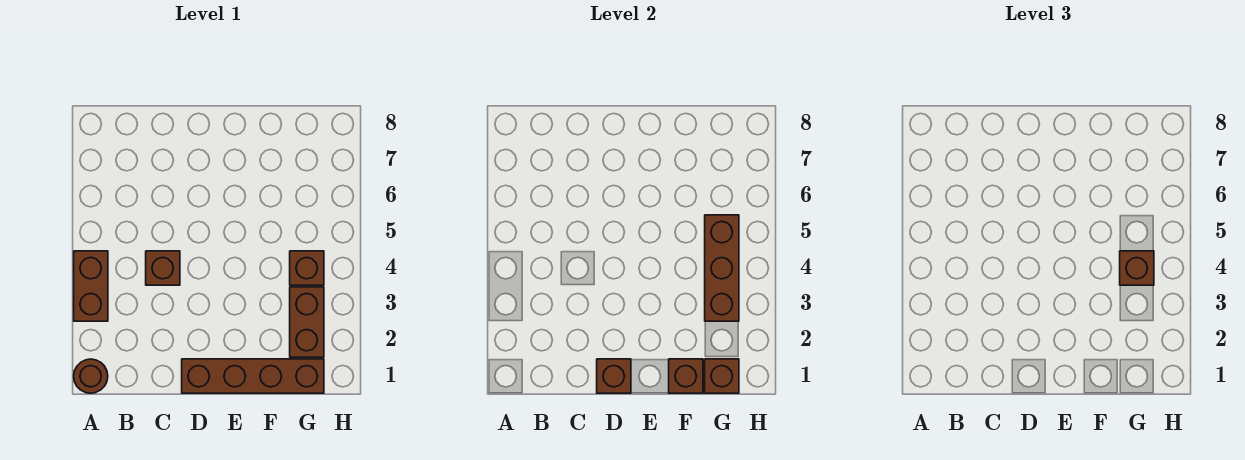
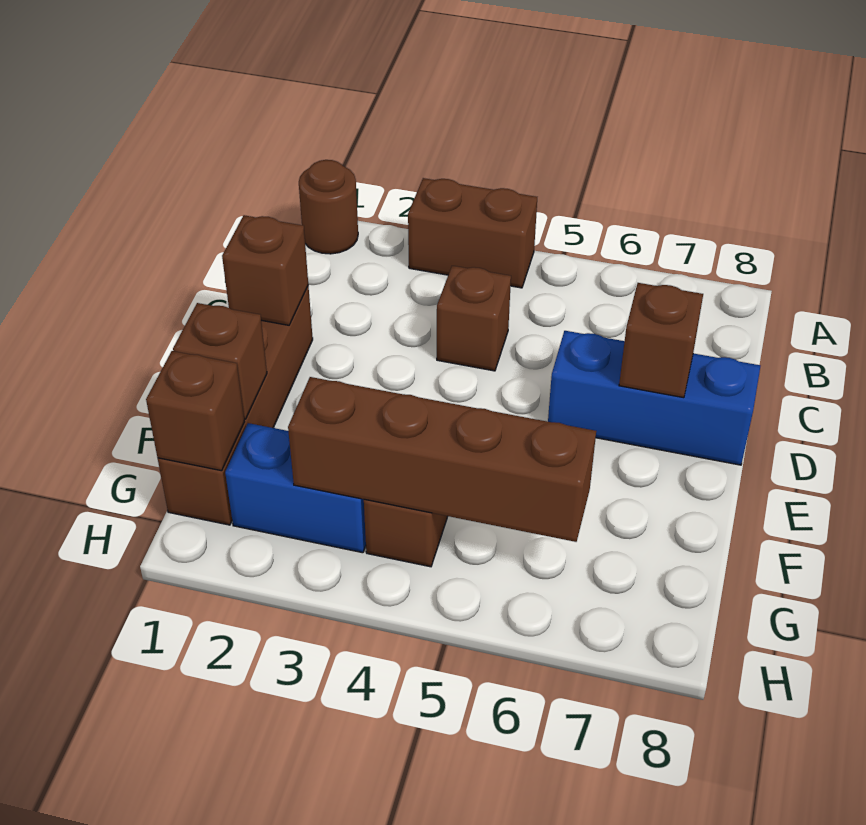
none -> blue brick D6:D8 level 1
brown brick G2:G3 level 1 -> blue brick G2:G3 level 1
brown brick G3:G5 level 2 -> brown brick G3:G6 level 2
brown brick G4 level 3 -> brown brick D7 level 2

